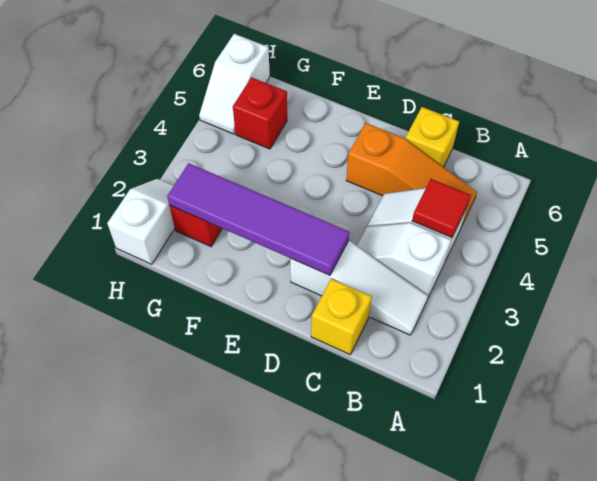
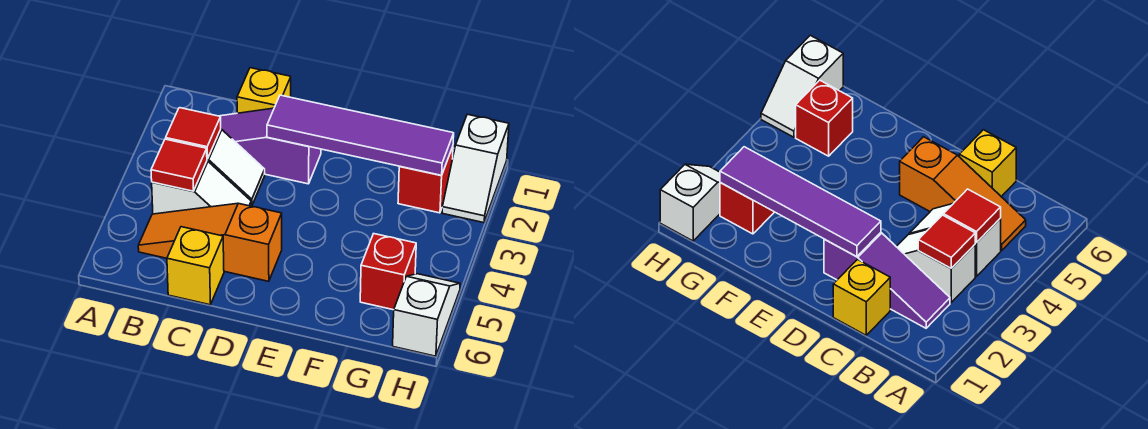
white slope B2:D2 level 1 top D -> purple slope B2:D2 level 1 top D
none -> red tile B3 level 2

